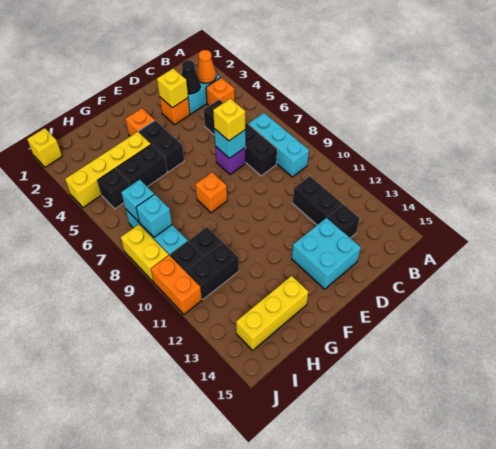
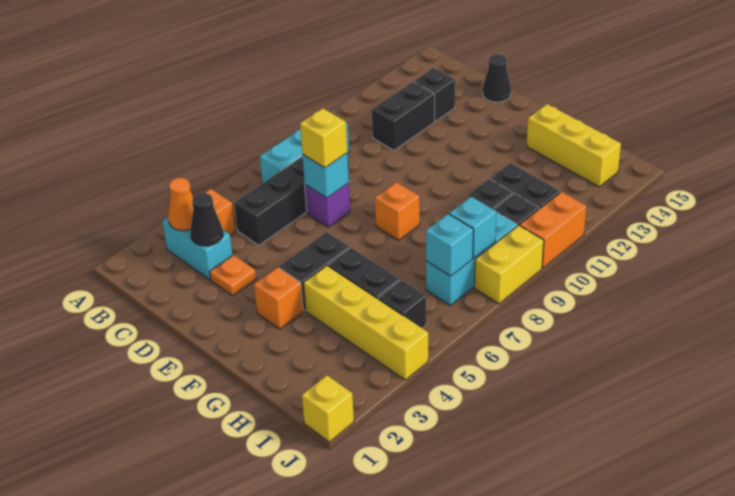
orange brick D3 level 1 -> orange plate D3 level 1
yellow brick D3 level 2 -> none
cyan brick D13:E14 level 1 -> none
none -> black cone D15 level 1

